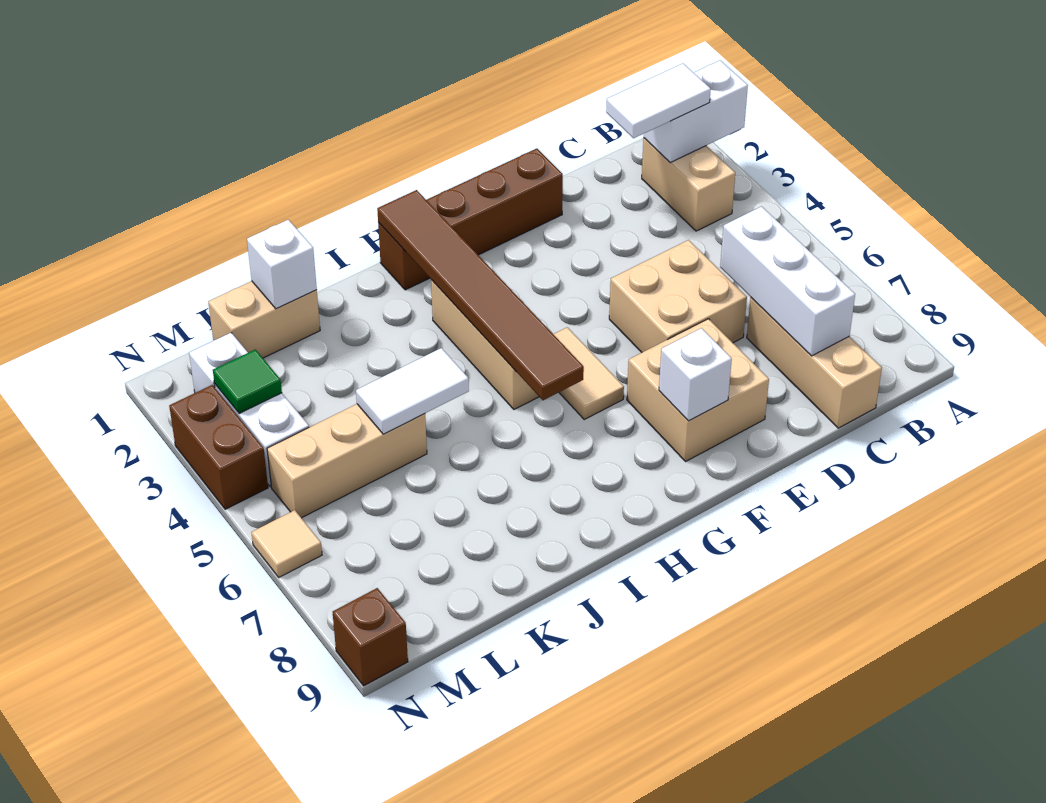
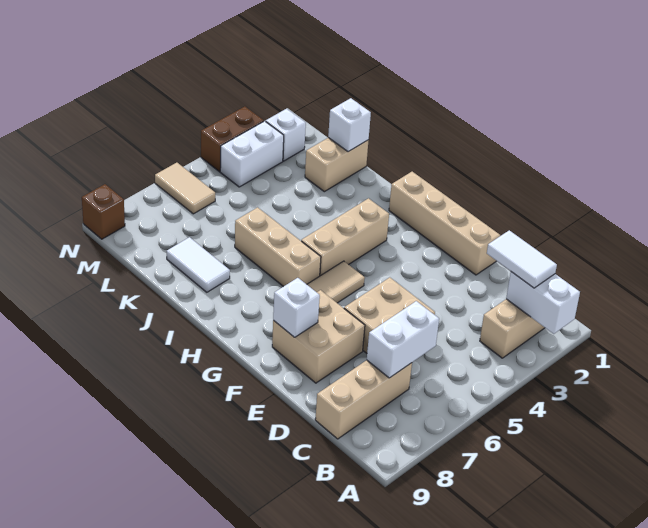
white brick C6:C8 level 2 -> white brick C6:C7 level 2
brown brick E1:H1 level 1 -> tan brick E1:H1 level 1
brown tile H1:H6 level 2 -> none
white tile J5:K5 level 2 -> white tile J8:K8 level 1
tan brick K1:L1 level 1 -> tan brick K1:K2 level 1
tan brick K5:M5 level 1 -> tan brick H6:J6 level 1
green tile M3 level 2 -> none
tan tile N6 level 1 -> tan tile M6:N6 level 1

